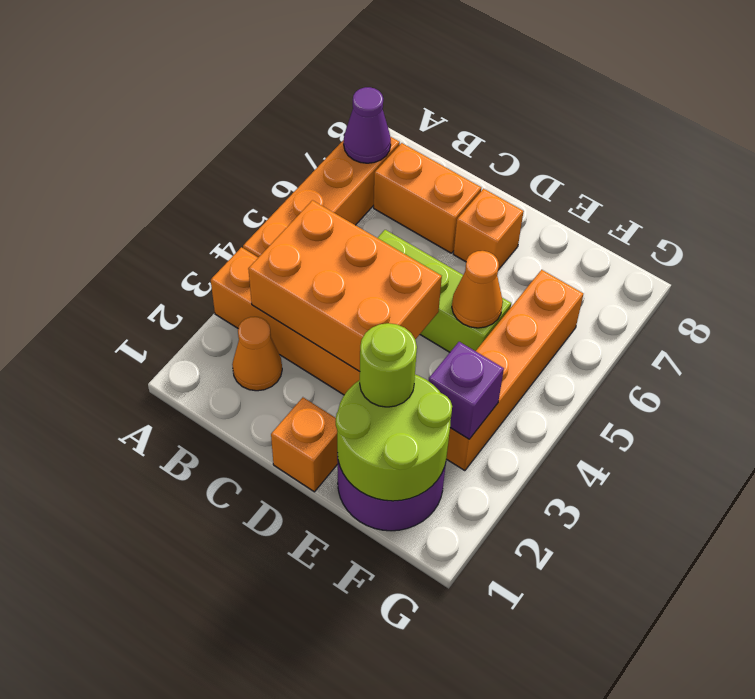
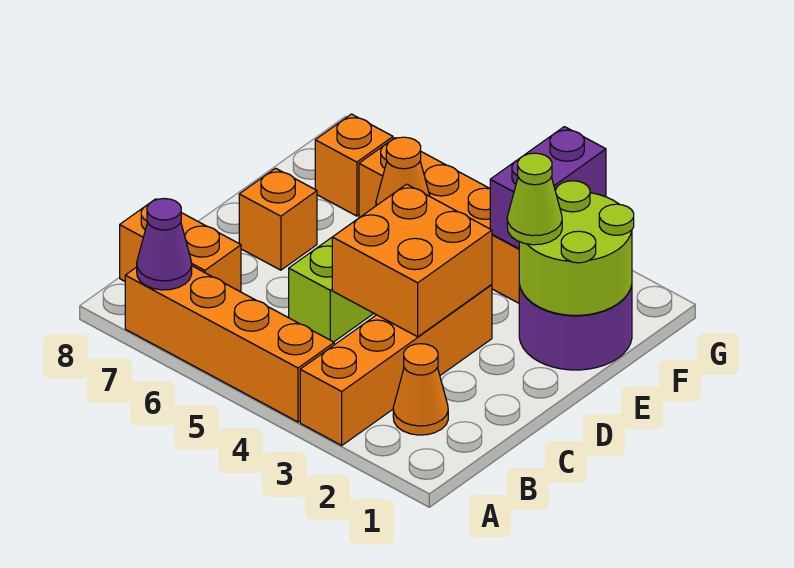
orange brick B3:D4 level 2 -> orange brick C3:D4 level 2
orange brick B7:C7 level 1 -> orange brick B7:B8 level 1
orange brick D1 level 1 -> orange brick F7 level 1
lime round brick E2 level 3 -> lime cone E2 level 3
purple brick F3 level 2 -> purple brick F3:G3 level 2

